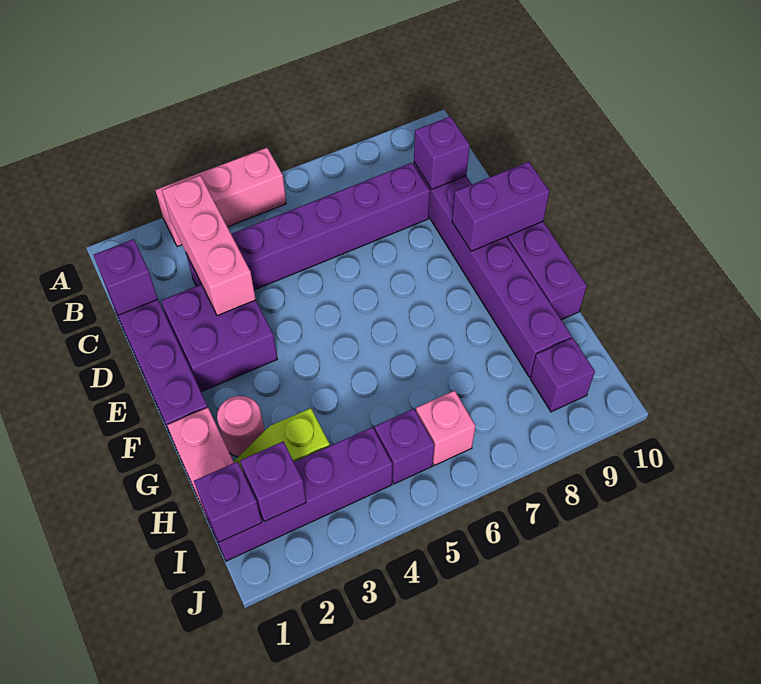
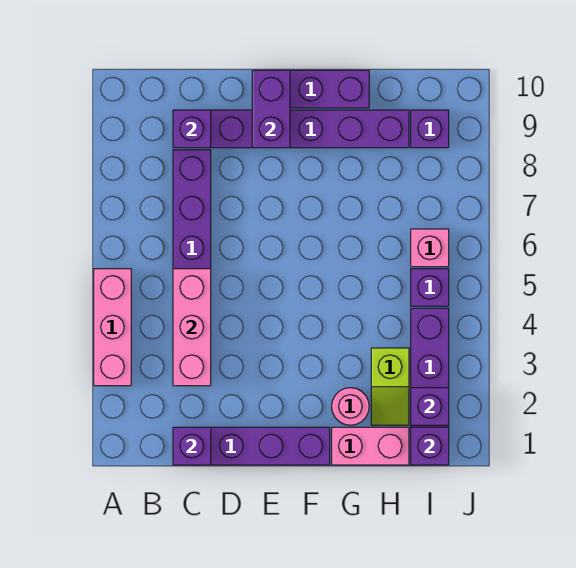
pink brick B3:D3 level 2 -> pink brick C3:C5 level 2
purple brick D2:E3 level 1 -> none

